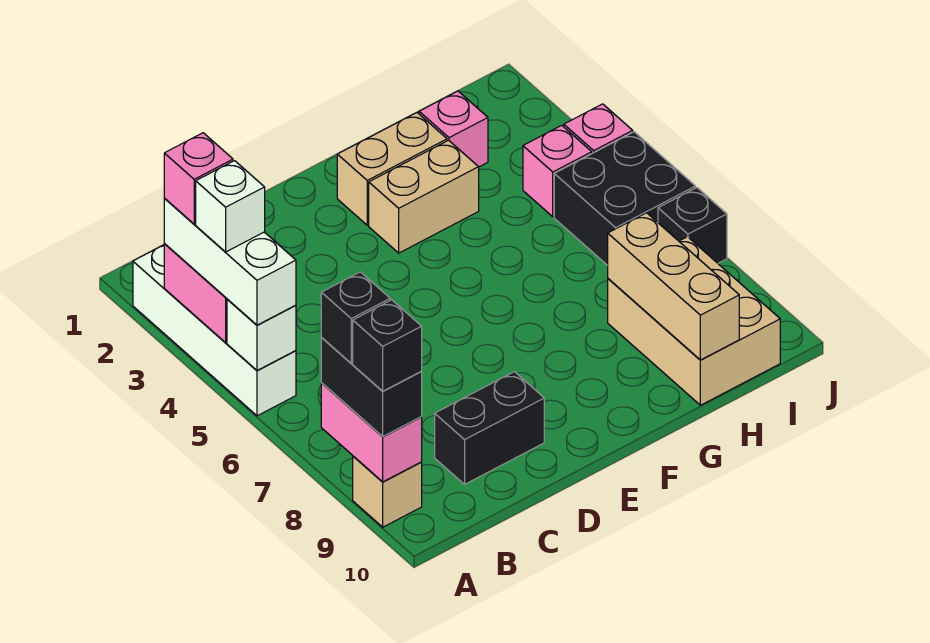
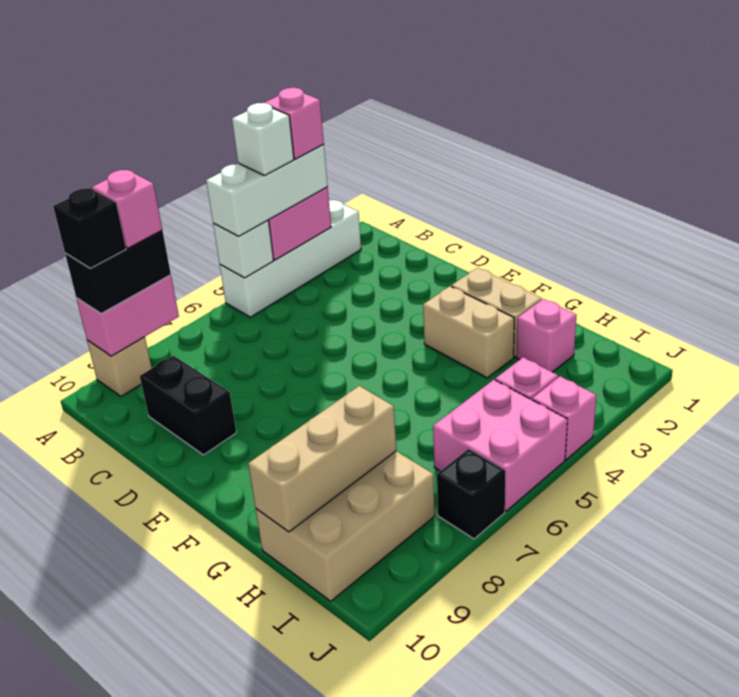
black brick A8 level 4 -> pink brick A8 level 4
black brick I5:J6 level 1 -> pink brick I5:J6 level 1

